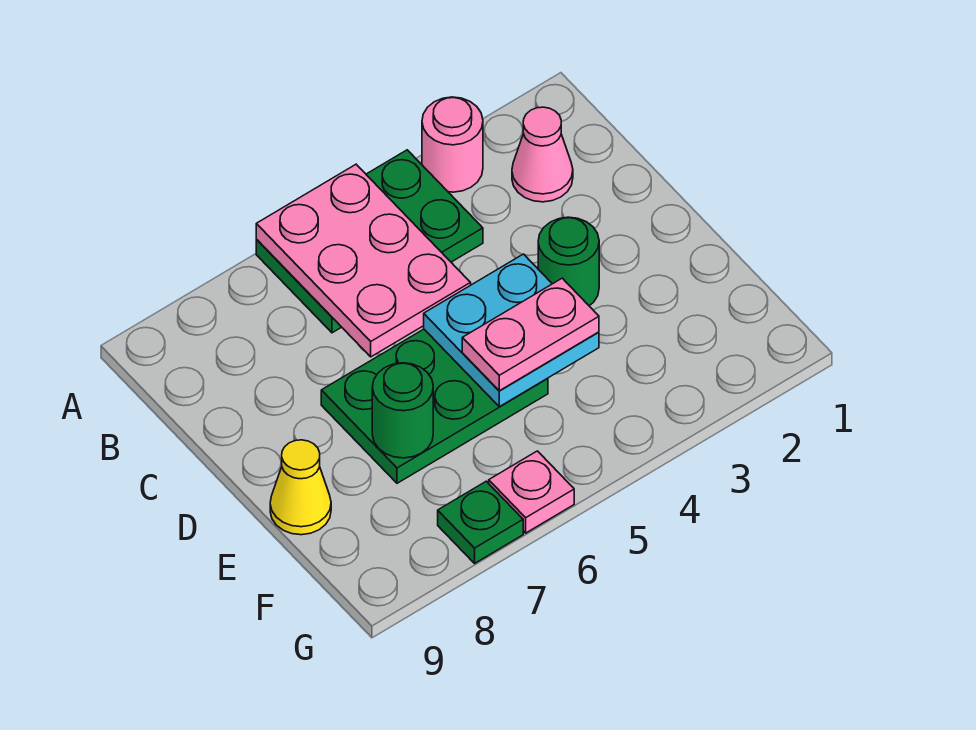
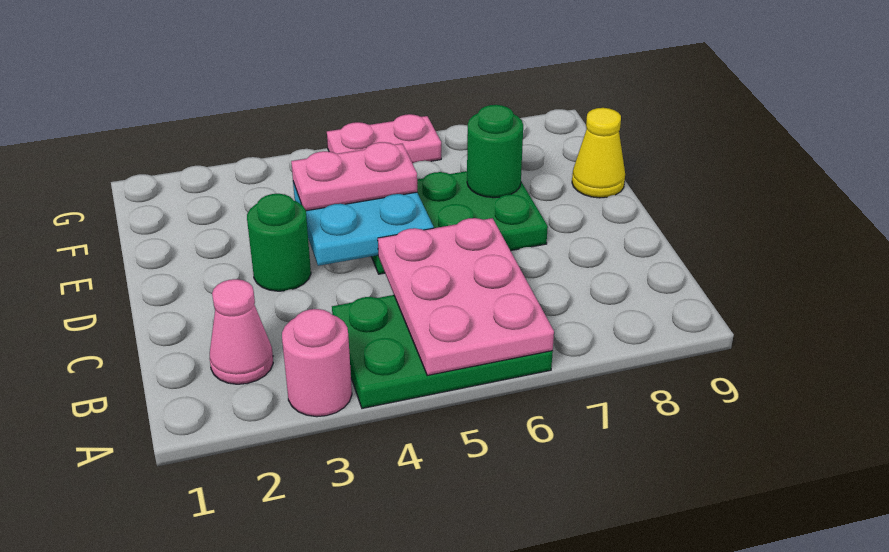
pink plate G6 level 1 -> pink plate G5:G6 level 1
green plate G7 level 1 -> none

